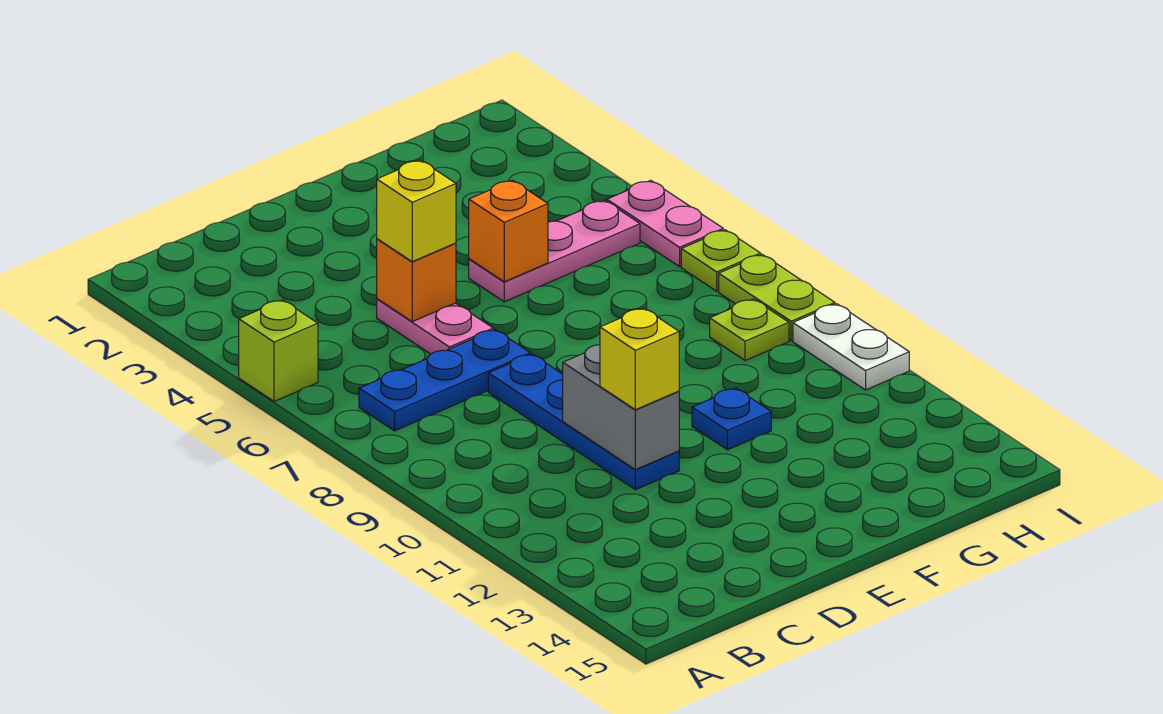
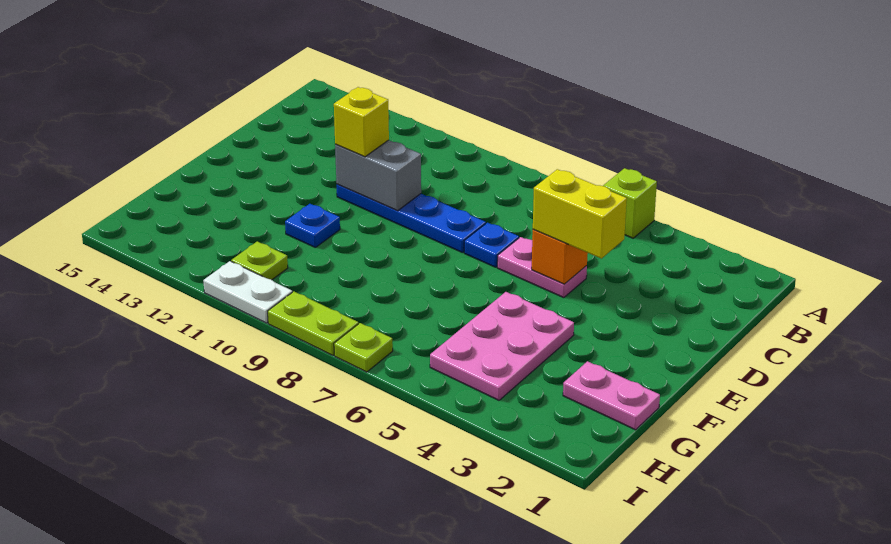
blue plate B7:D7 level 1 -> blue plate D7 level 1
yellow brick D5 level 3 -> yellow brick D4:D5 level 3
pink plate F5:H5 level 1 -> pink plate F4:H5 level 1
orange brick F5 level 2 -> none
lime plate H9 level 1 -> lime plate H11 level 1
pink plate I5:I6 level 1 -> pink plate G1:G2 level 1

